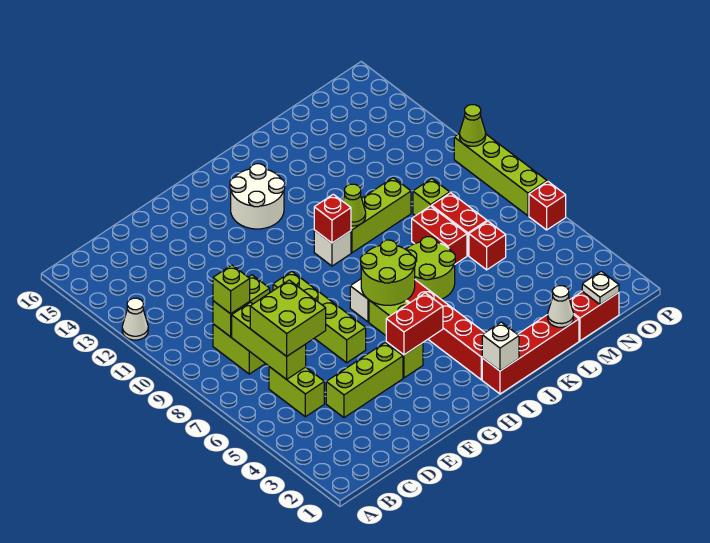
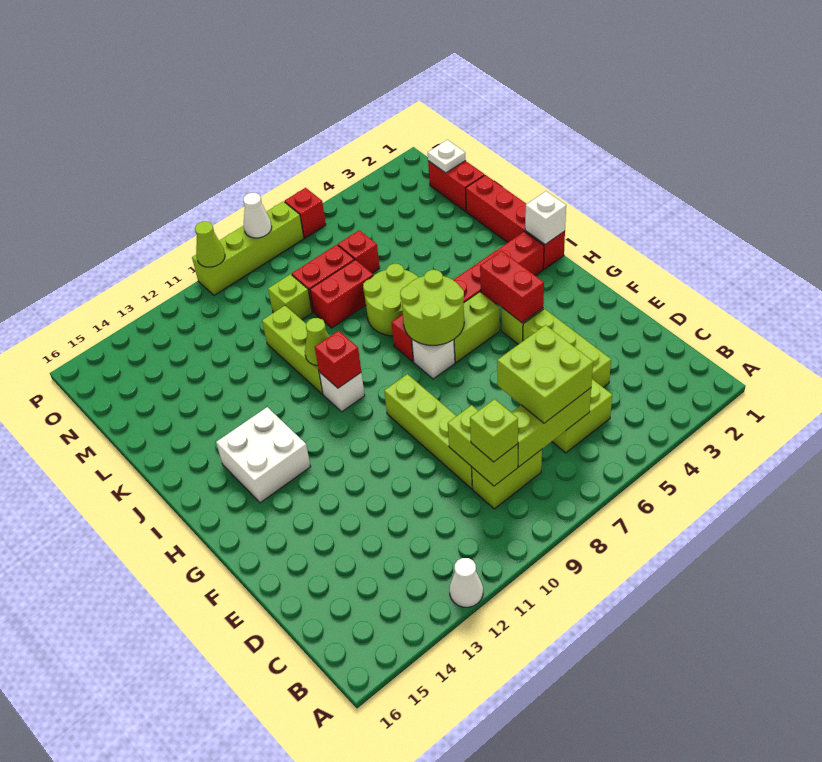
lime brick F6:F9 level 1 -> lime brick D9:G9 level 1
white round brick H13:I14 level 1 -> white brick H13:I14 level 1
white cone L1 level 2 -> white cone P8 level 2

